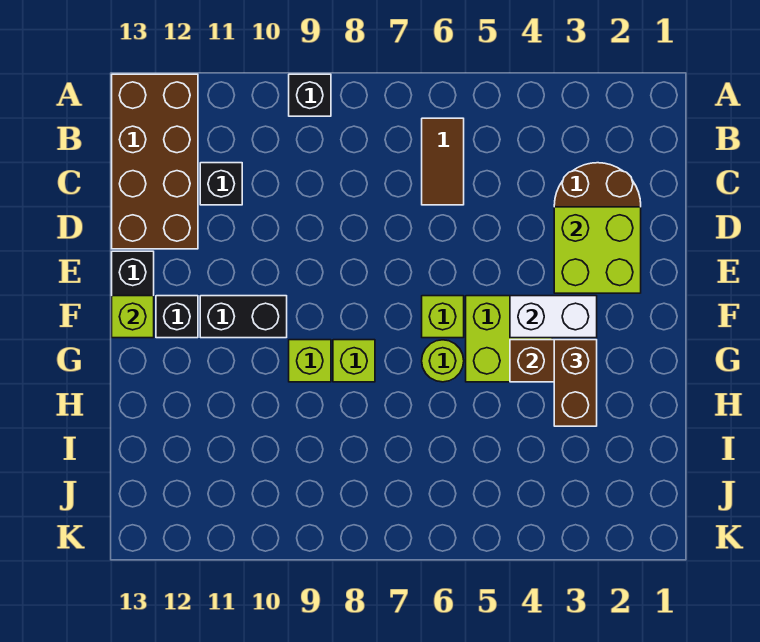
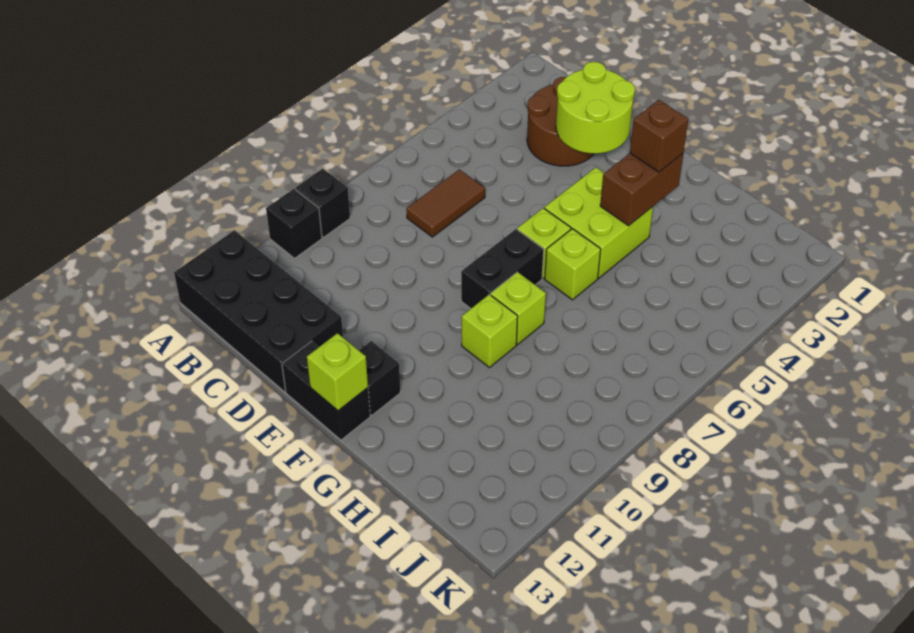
brown brick A12:D13 level 1 -> black brick A12:D13 level 1
brown tile B6:C6 level 1 -> brown tile C6:C7 level 1
black brick C11 level 1 -> black brick A10 level 1
lime brick D2:E3 level 2 -> lime round brick D2:E3 level 2
white brick F3:F4 level 2 -> none
black brick F10:F11 level 1 -> black brick F7:F8 level 1
brown brick G3:H3 level 3 -> brown brick G3 level 3
lime round brick G6 level 1 -> lime brick G6 level 1

